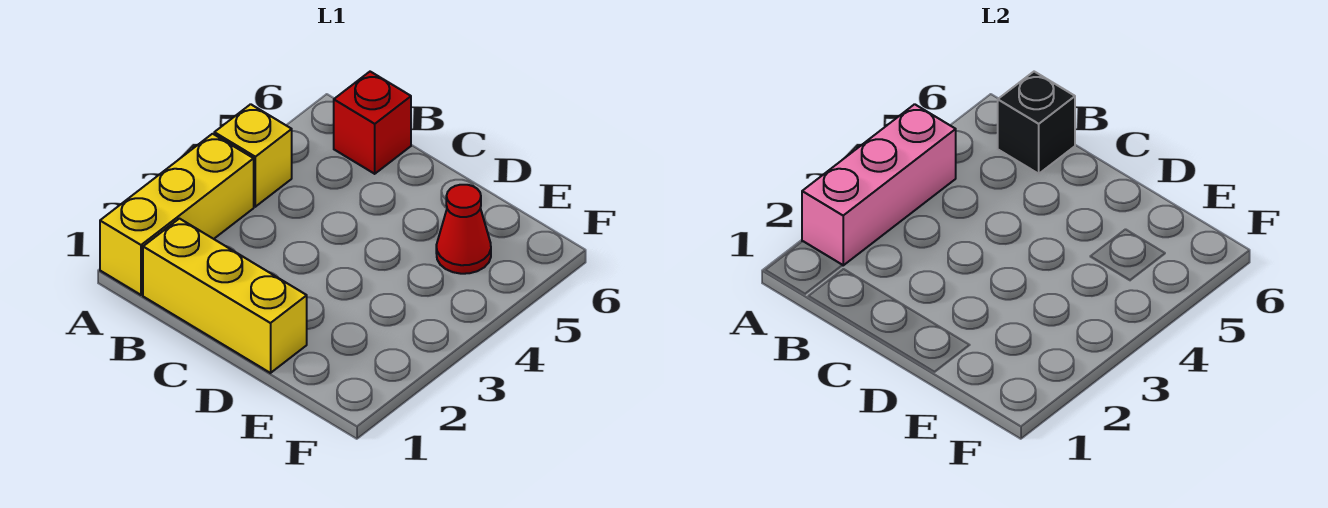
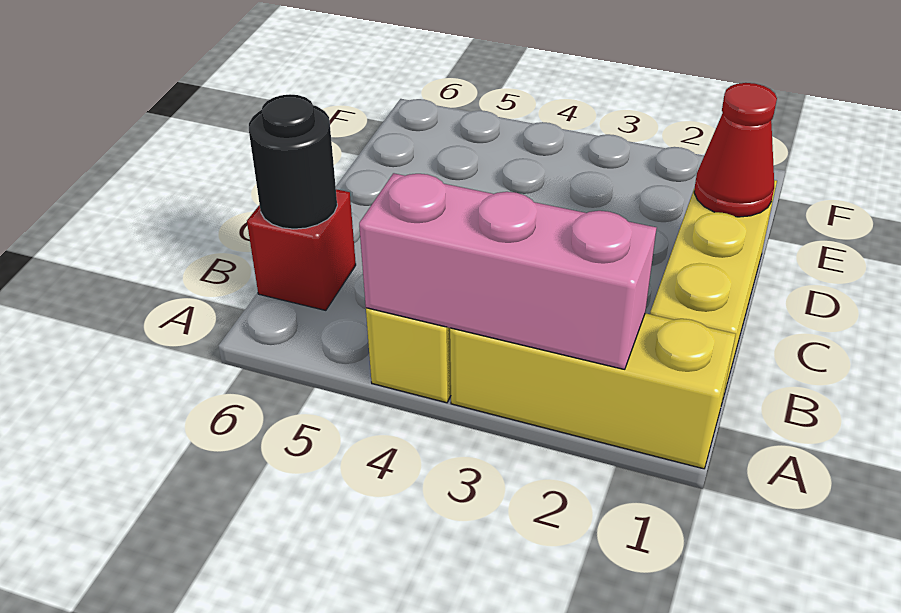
black brick B6 level 2 -> black round brick B6 level 2
red cone E5 level 1 -> red cone D1 level 2

